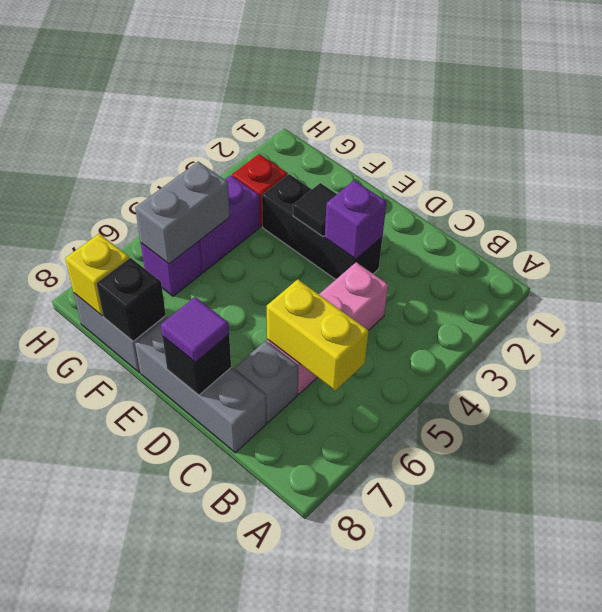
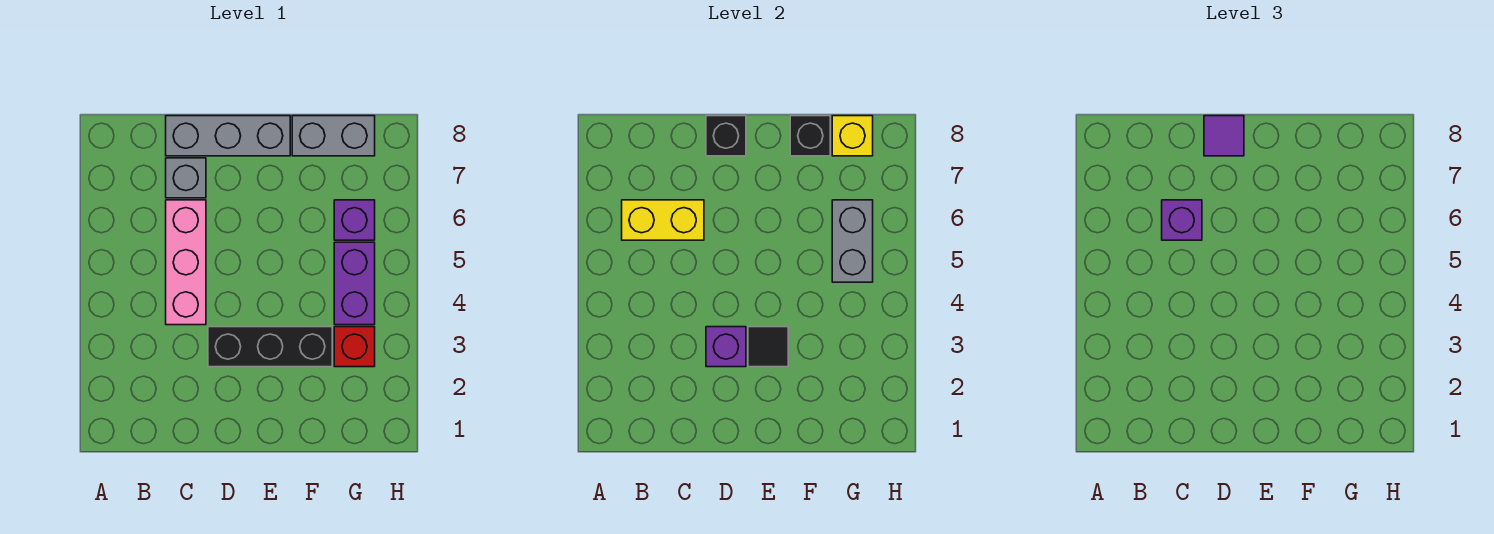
none -> purple brick C6 level 3

